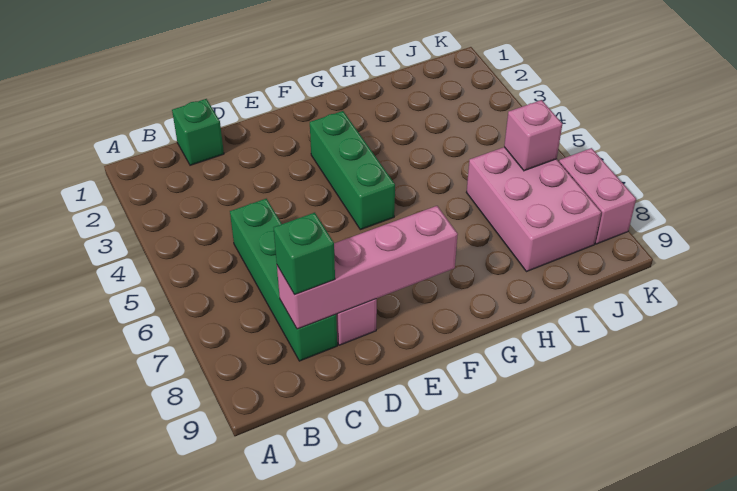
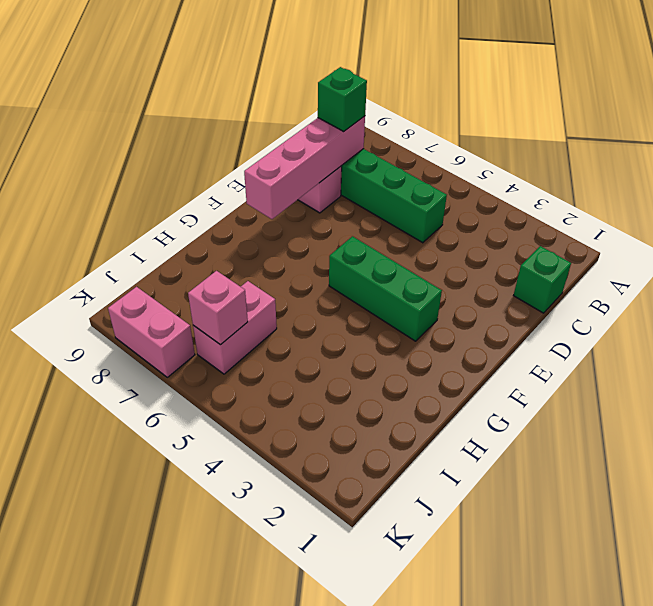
pink brick I6:J8 level 1 -> pink brick I6:J6 level 1

